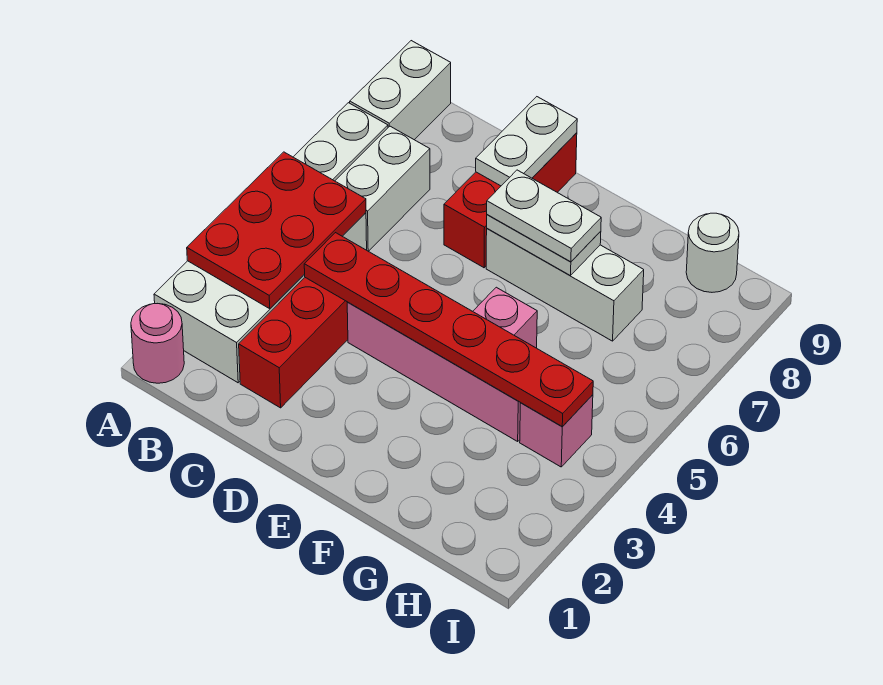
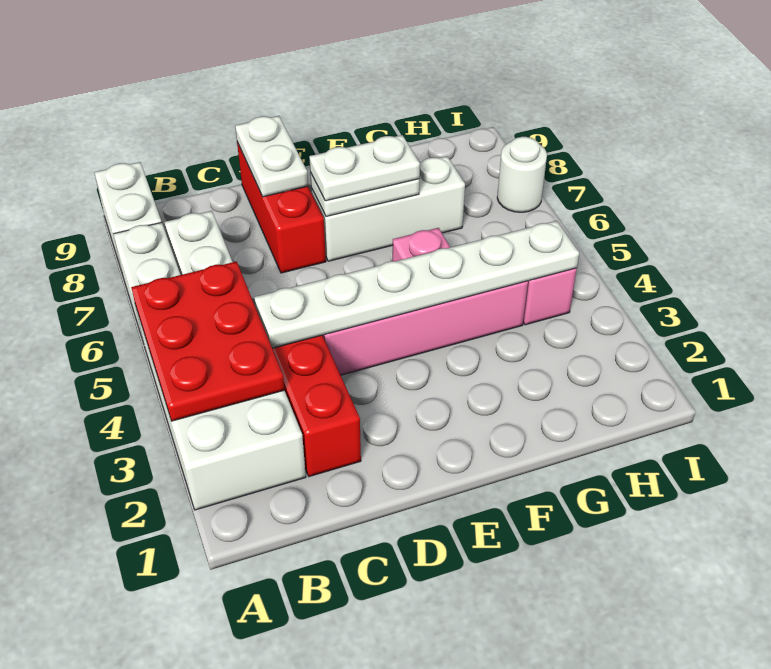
pink round brick A1 level 1 -> none
red plate C4:H4 level 2 -> white plate C4:H4 level 2
white round brick H9 level 1 -> white round brick I7 level 1

